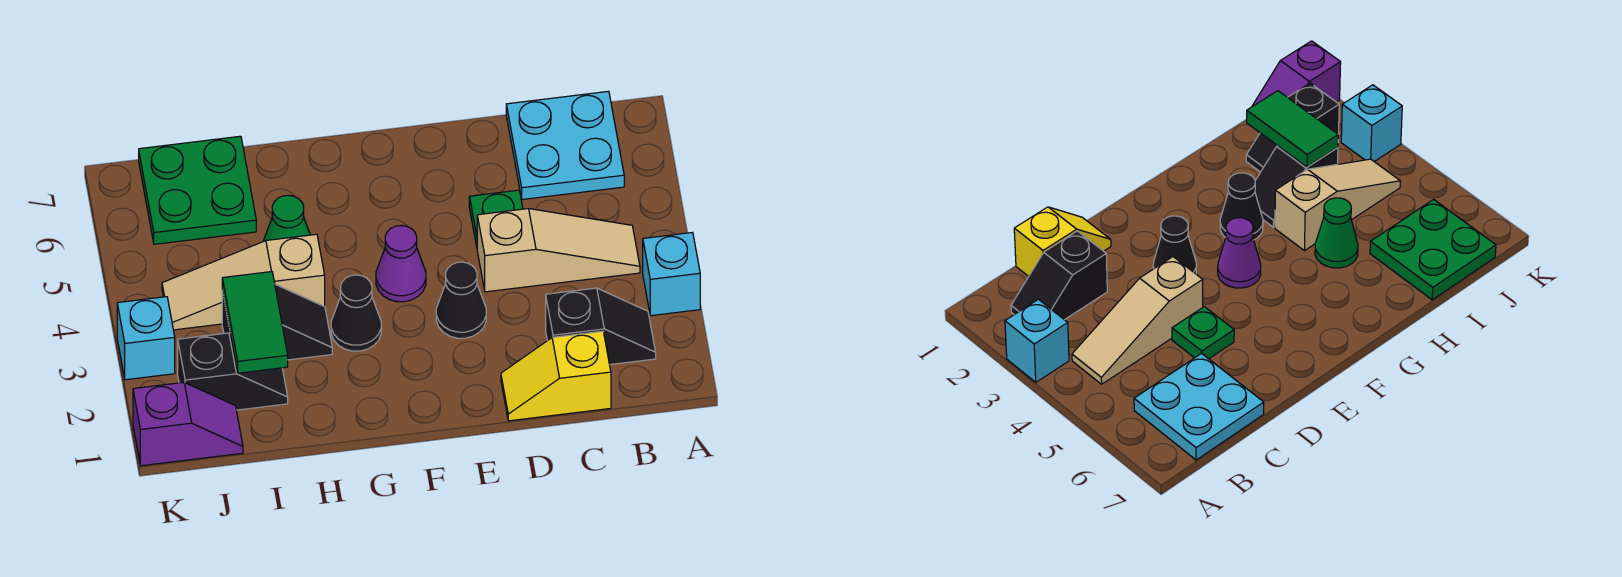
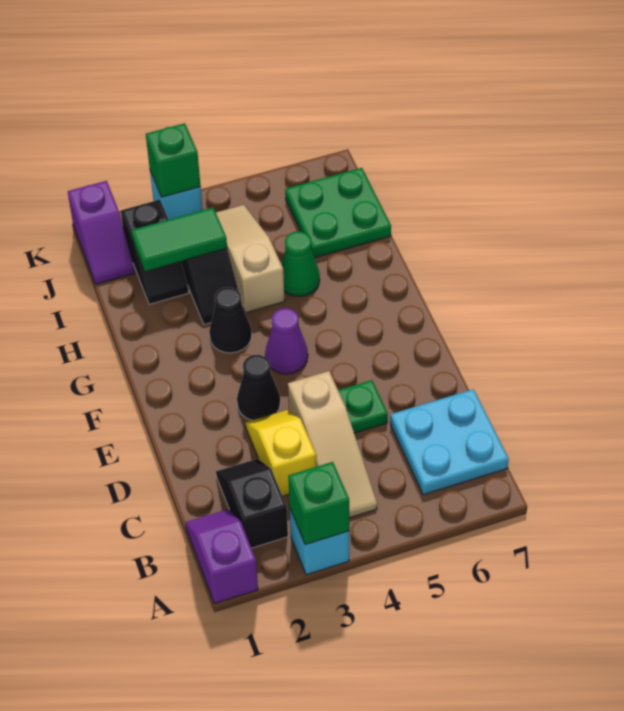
none -> purple slope A1:B1 level 1 top A
none -> green brick A3 level 2
black slope B2:C2 level 1 top C -> black slope B2:C2 level 1 top B
yellow slope C1:D1 level 1 top C -> yellow slope C3:D3 level 1 top C
none -> green brick K3 level 2

